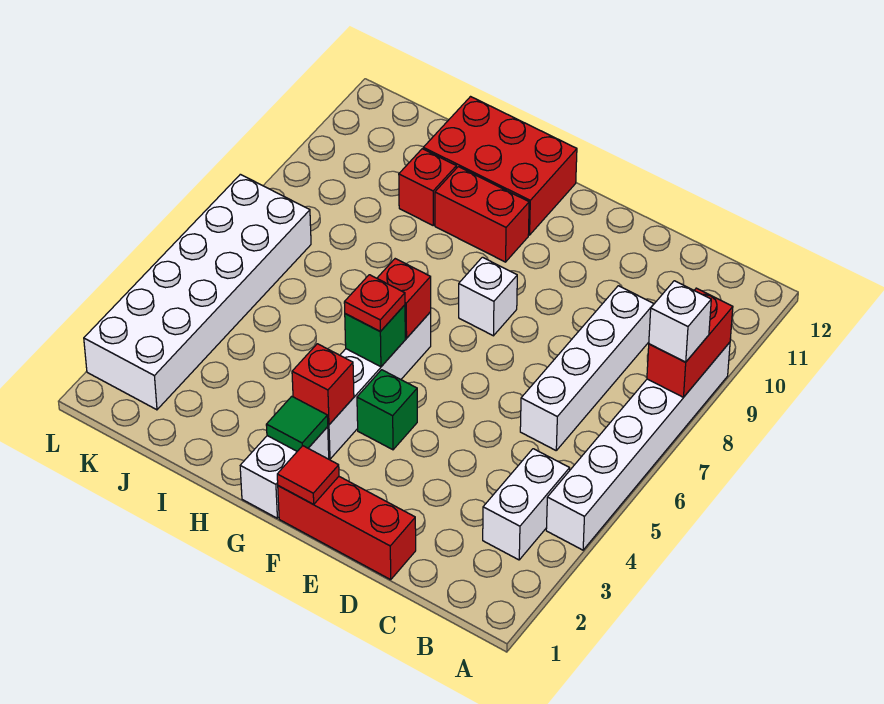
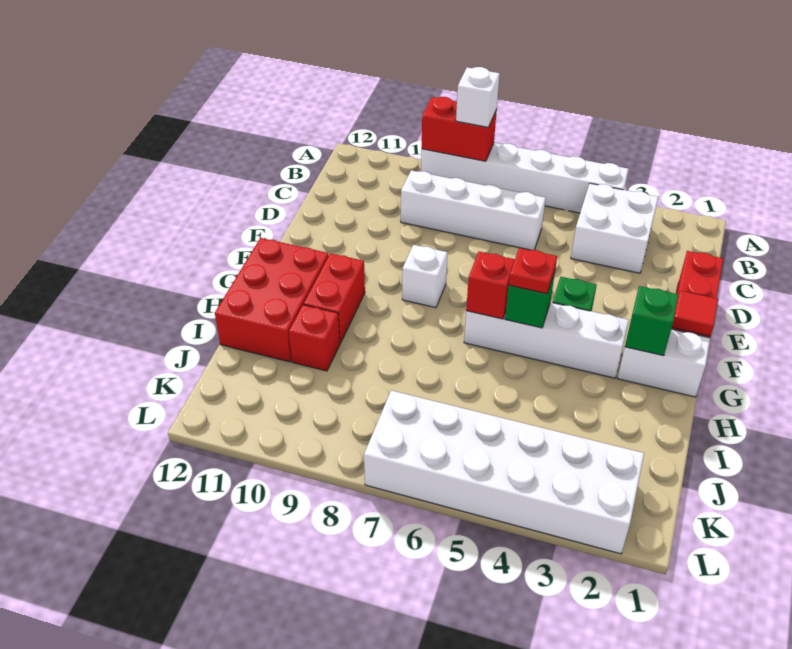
white brick B3:B4 level 1 -> white brick B3:C4 level 1
green tile G2 level 2 -> green brick G2 level 2
red brick G3 level 2 -> none

